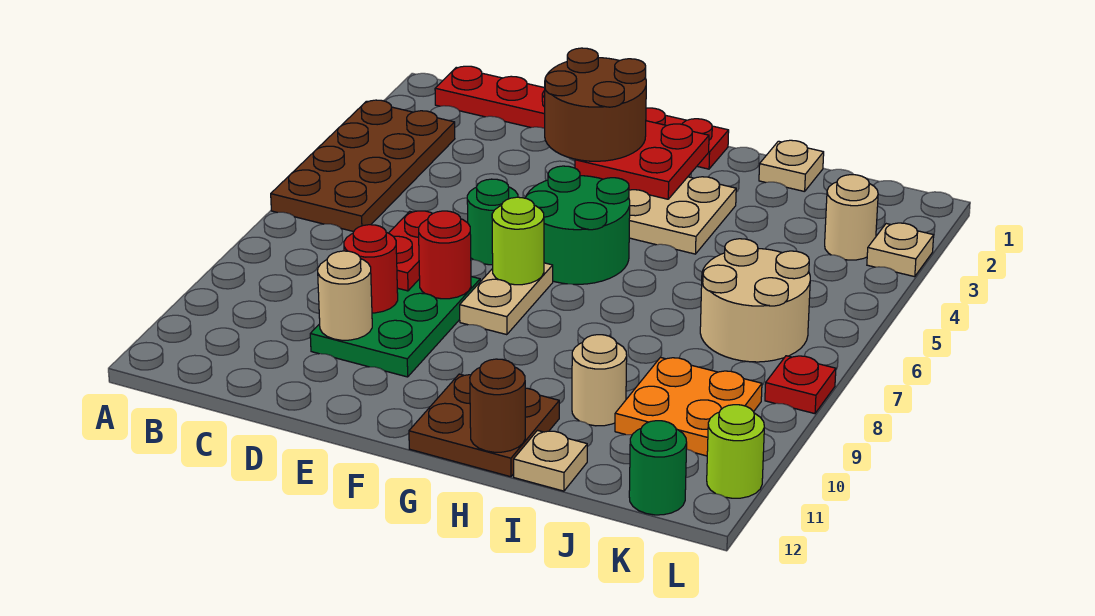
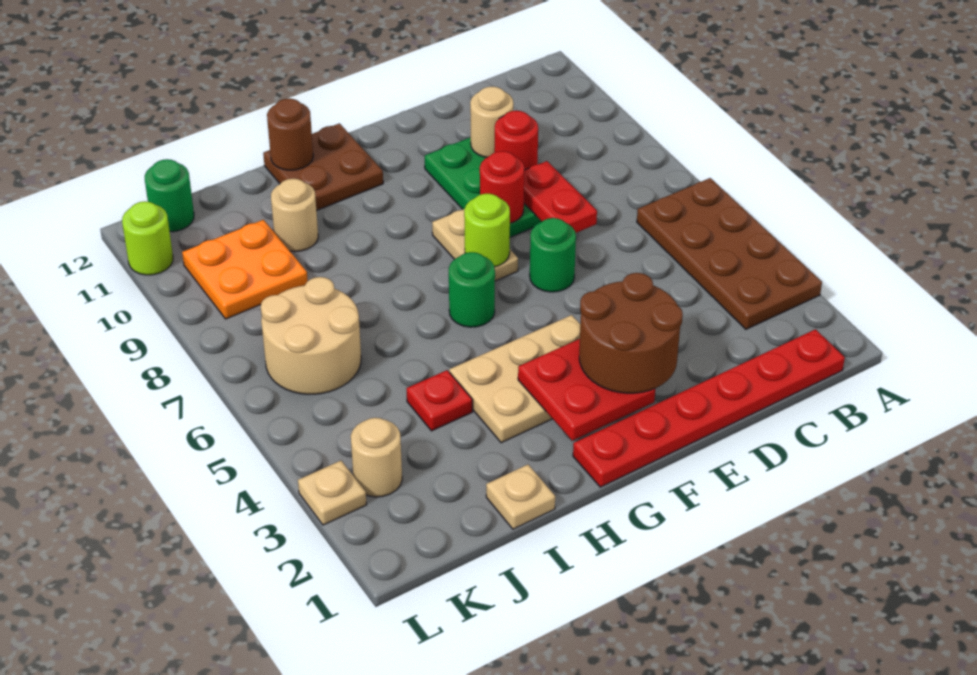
green round brick F5:G6 level 1 -> green round brick G6 level 1
tan plate I12 level 1 -> none
red plate L8 level 1 -> red plate I4 level 1

